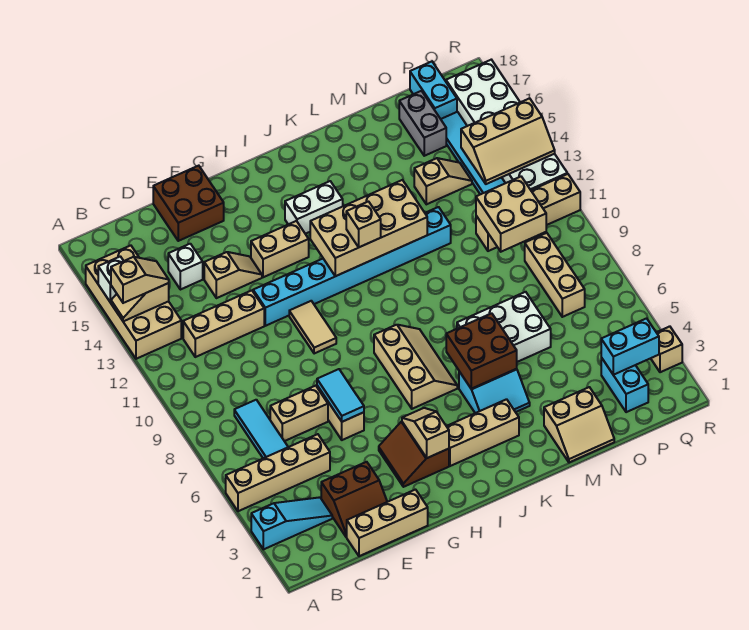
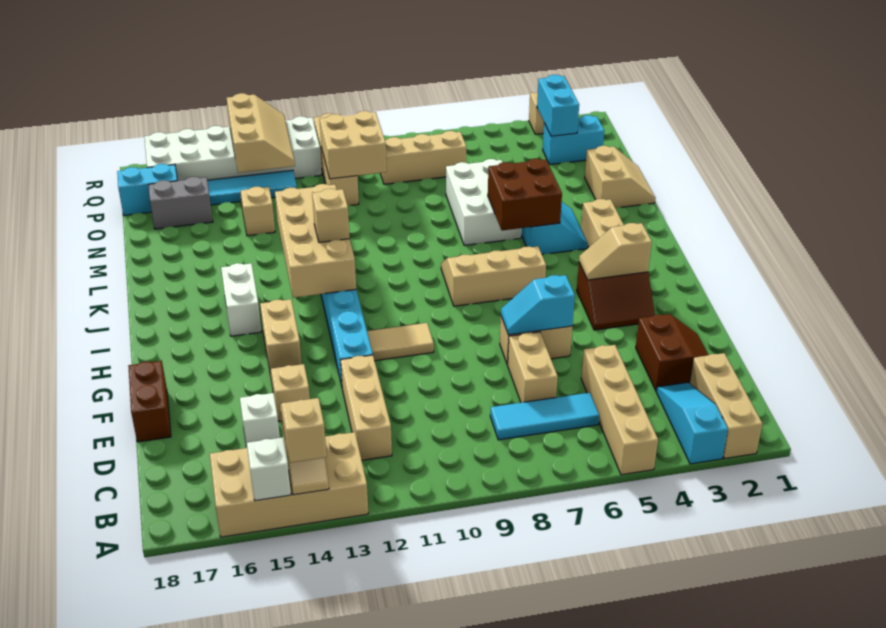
tan brick D1:F1 level 1 -> tan brick A2:C2 level 1
brown brick E17:F18 level 1 -> brown brick E18:F18 level 1
cyan tile F6:F7 level 2 -> cyan slope F6:F7 level 2 top 6

